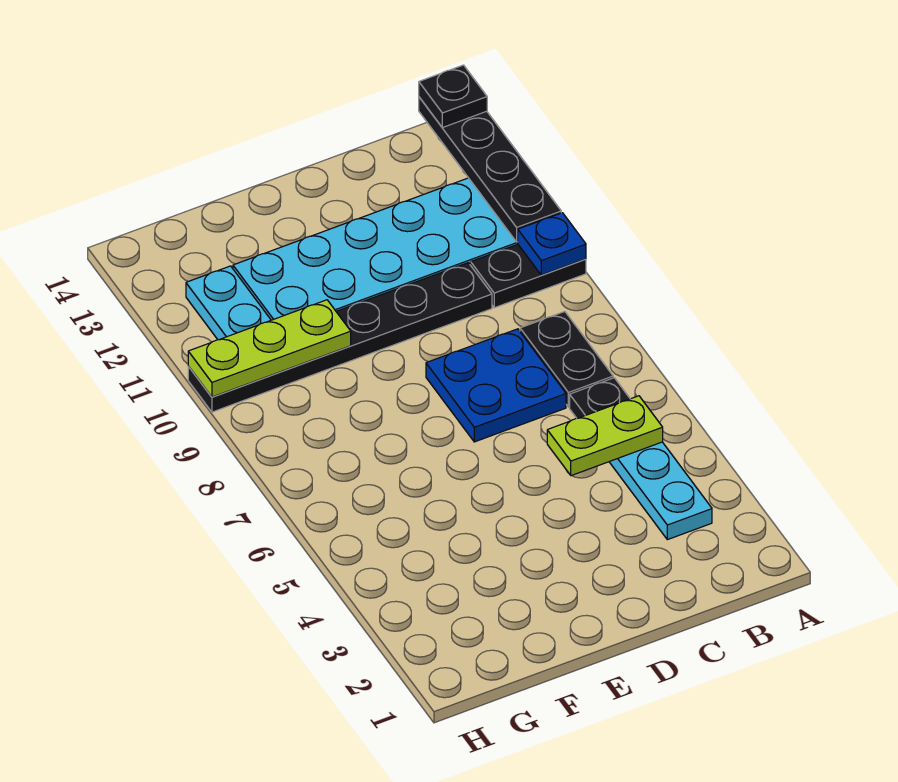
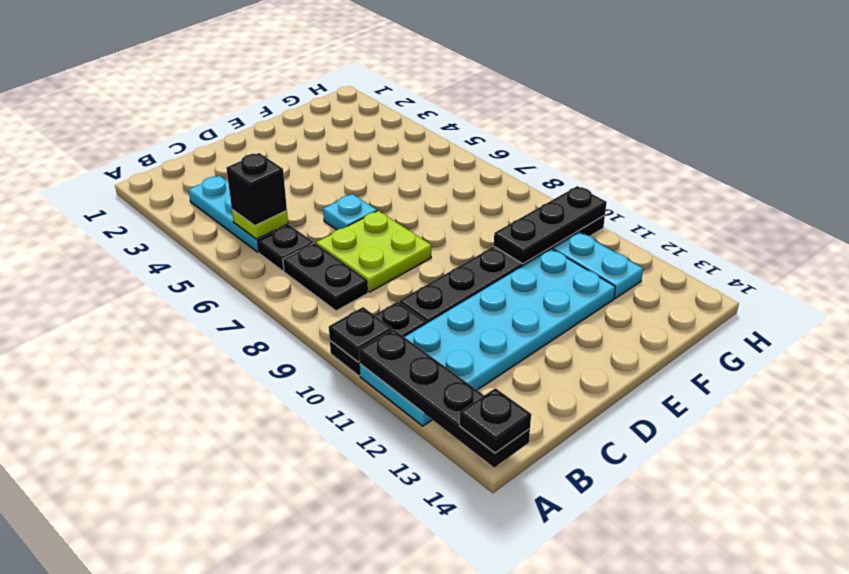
blue plate A10 level 2 -> black plate A10 level 2
lime plate B5:C5 level 2 -> lime plate B5 level 2
none -> black brick B5 level 3
blue plate C7:D8 level 1 -> lime plate C7:D8 level 1
none -> cyan plate D6 level 1
lime plate F10:H10 level 2 -> black plate F10:H10 level 2

